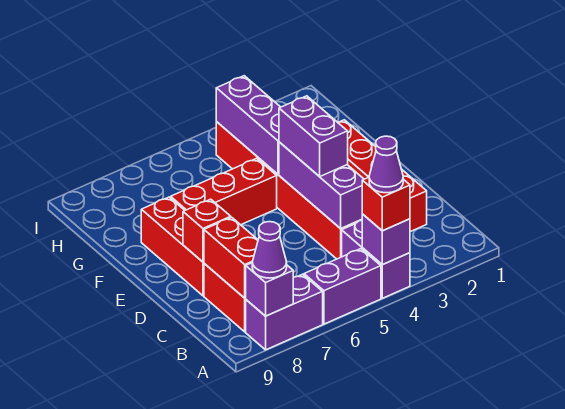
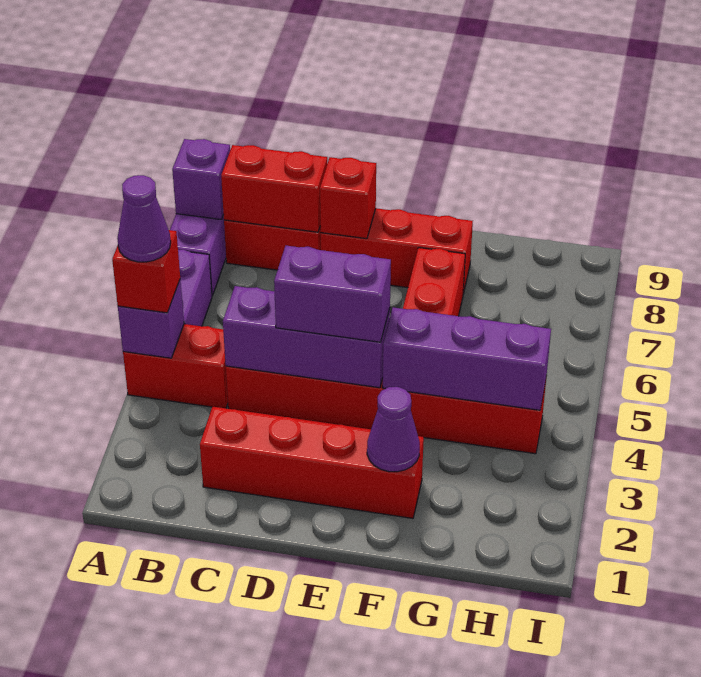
purple brick A4:B4 level 1 -> red brick A4:B4 level 1
purple cone A8 level 3 -> purple cone F2 level 2

